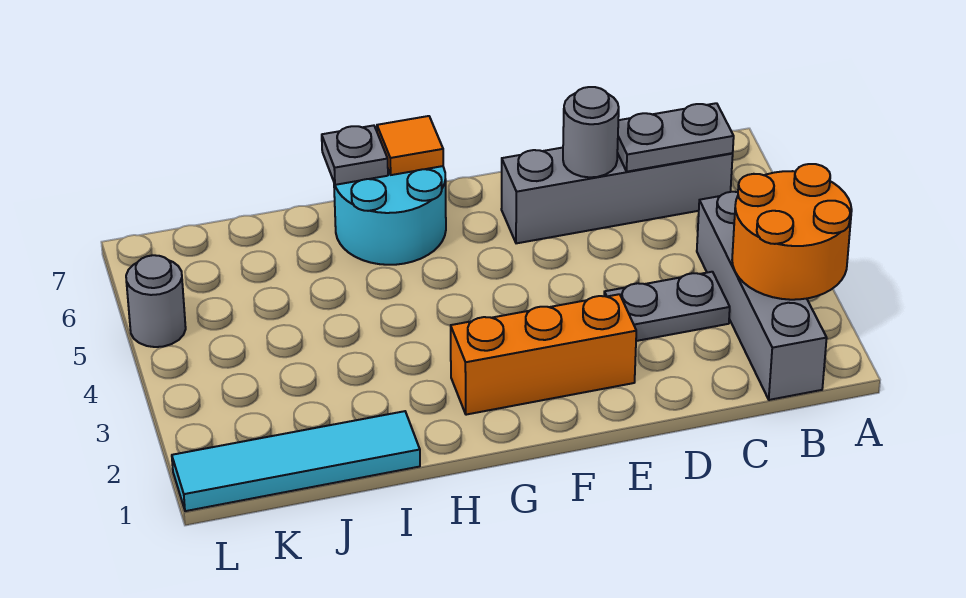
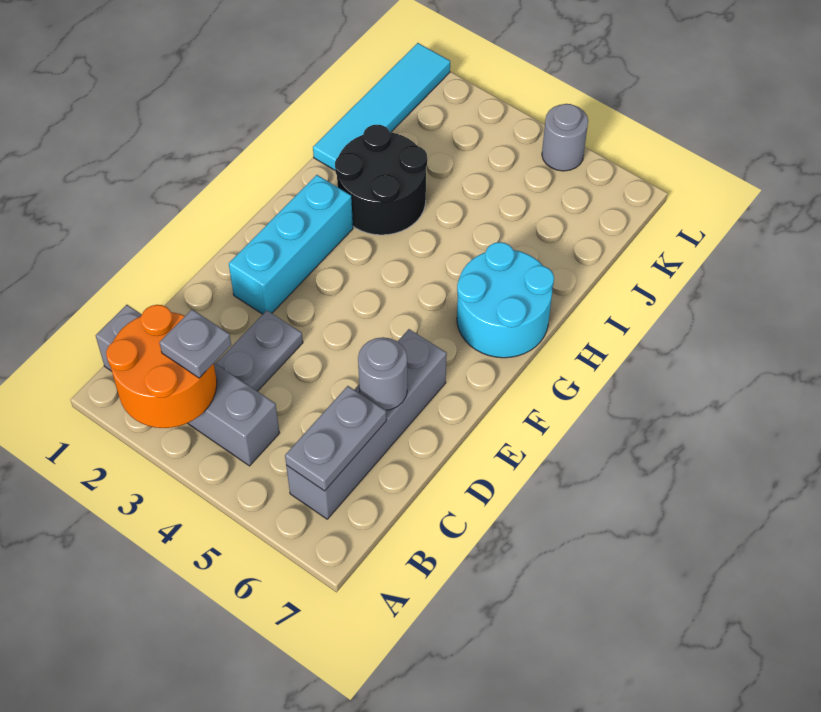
orange brick E2:G2 level 1 -> cyan brick E2:G2 level 1
orange tile G7 level 2 -> none
none -> black round brick H2:I3 level 1
grey plate H7 level 2 -> grey plate B3 level 3

